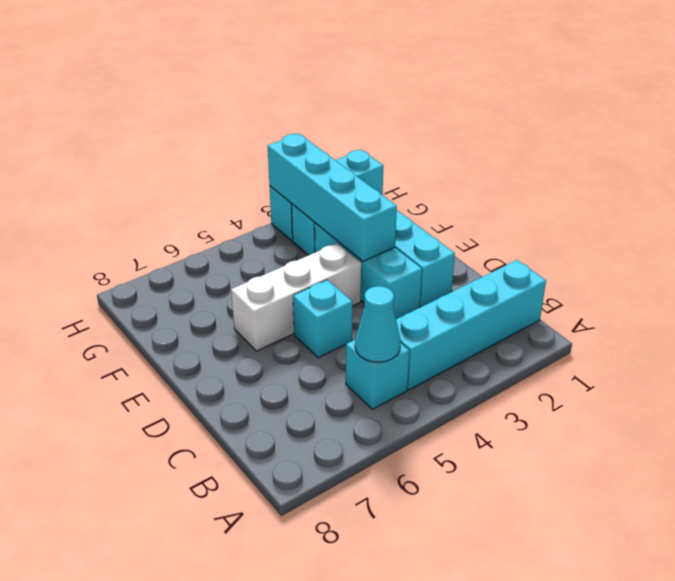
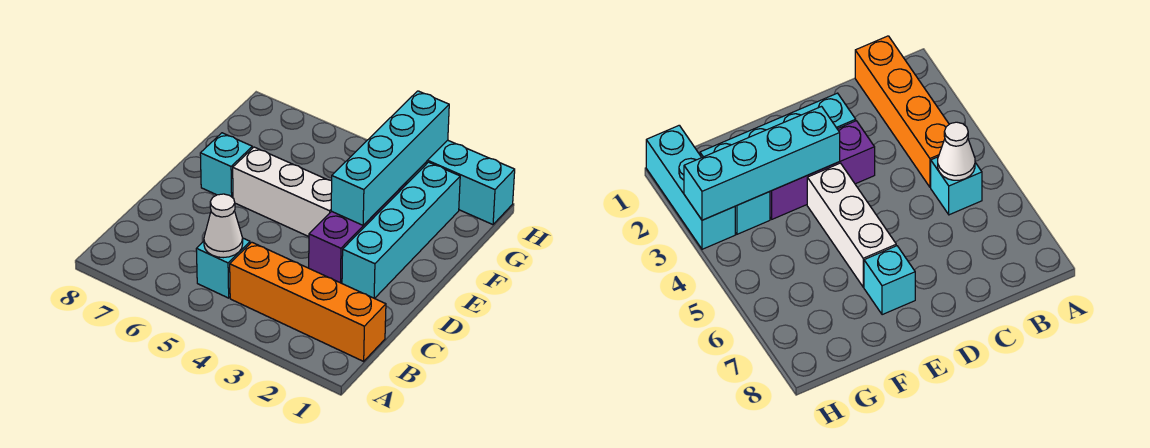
cyan brick B1:B4 level 1 -> orange brick B1:B4 level 1
cyan cone B5 level 2 -> white cone B5 level 2
cyan brick D3:F3 level 1 -> purple brick D3:F3 level 1
cyan brick D5 level 1 -> cyan brick E7 level 1

